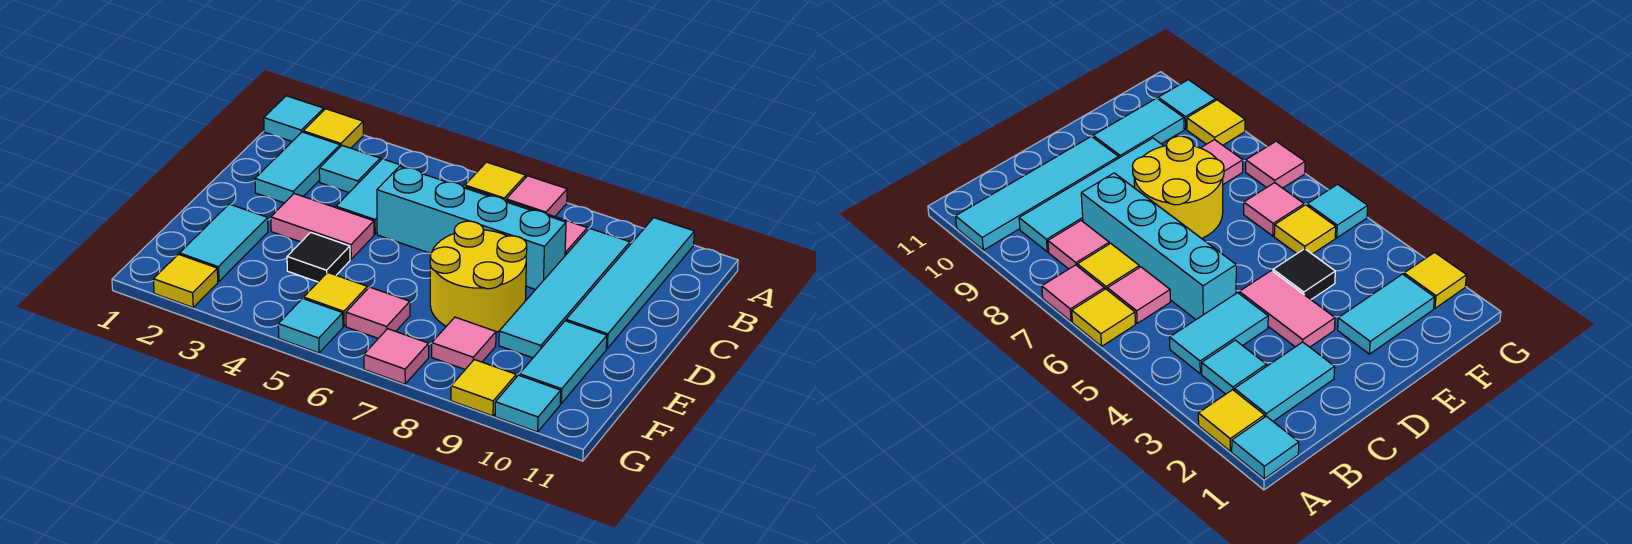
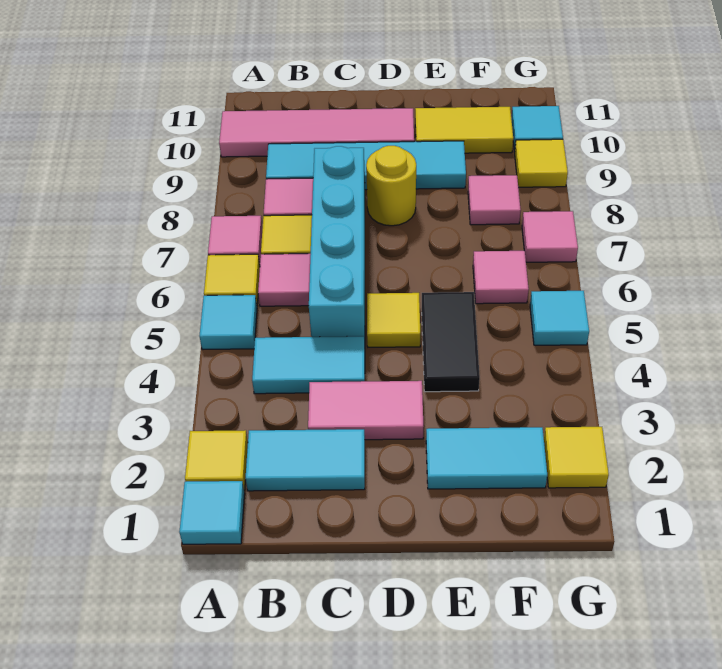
cyan tile A10:D10 level 1 -> pink tile A10:D10 level 1
cyan tile B3 level 1 -> cyan tile A5 level 1
pink tile D3:D4 level 1 -> pink tile C3:D3 level 1
yellow round brick D7:E8 level 1 -> yellow round brick D8 level 1
black tile E4 level 1 -> black tile E4:E5 level 1
cyan tile E10:F10 level 1 -> yellow tile E10:F10 level 1
yellow tile F5 level 1 -> yellow tile D5 level 1

